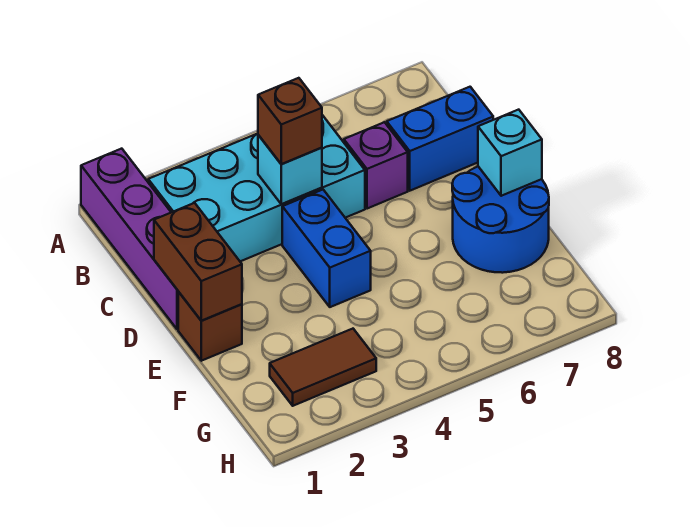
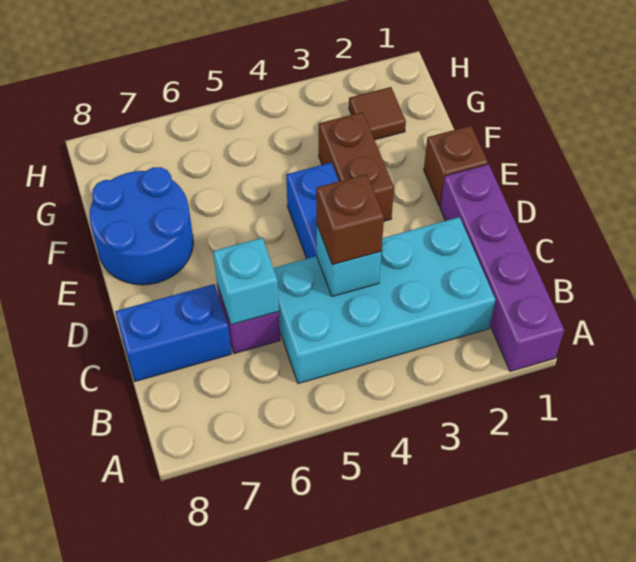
brown brick D1:E1 level 2 -> brown brick E3:F3 level 1
cyan brick E8 level 2 -> cyan brick C6 level 2
brown tile G2:G3 level 1 -> brown tile G2 level 1

